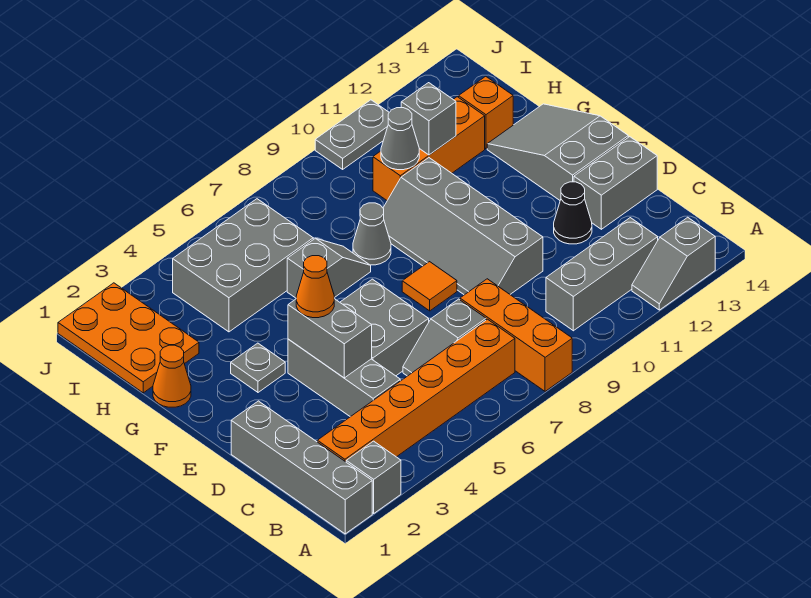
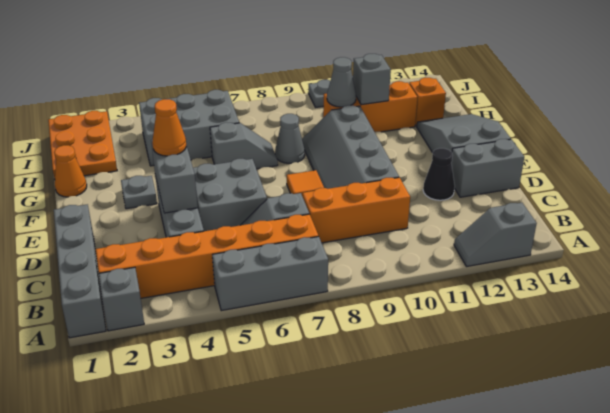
orange brick A8:C8 level 1 -> orange brick C8:C10 level 1
grey brick B10:B12 level 1 -> grey brick A5:A7 level 1

